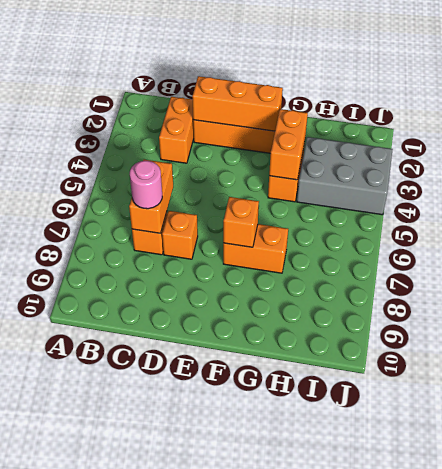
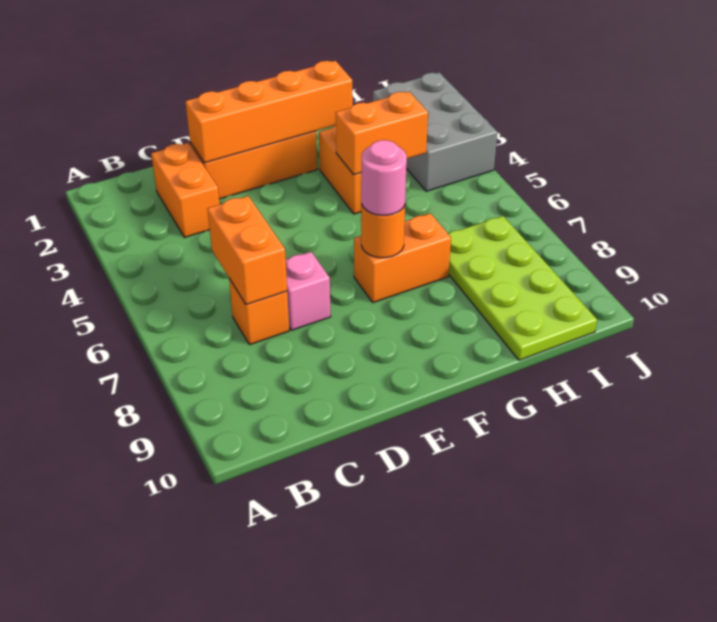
pink round brick C7 level 3 -> pink round brick F7 level 3
orange brick D2:F2 level 2 -> orange brick D2:G2 level 2
orange brick D7 level 1 -> pink brick D7 level 1
orange brick F7 level 2 -> orange round brick F7 level 2
orange brick G3:G4 level 2 -> orange brick G4:H4 level 2
grey brick H3:J4 level 1 -> grey brick I2:J4 level 1
none -> lime plate H7:I10 level 1

